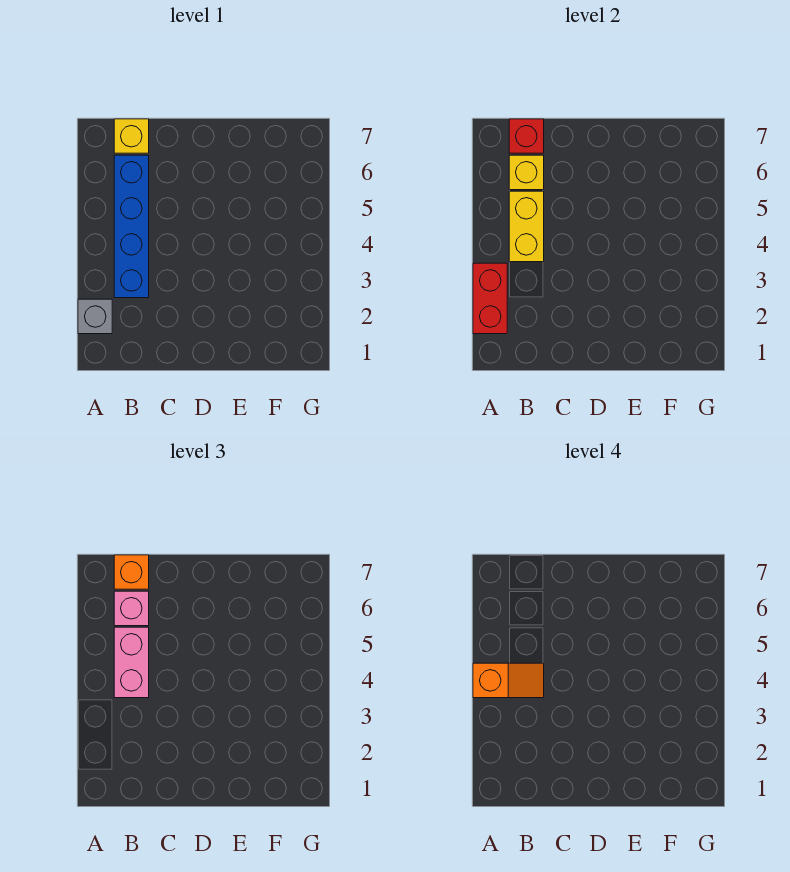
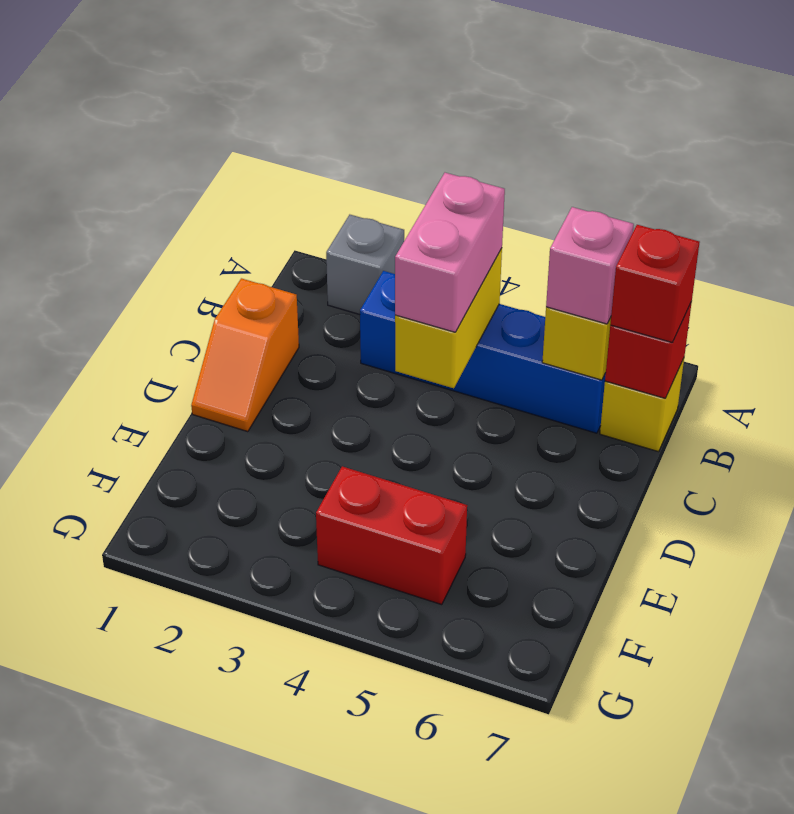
red brick A2:A3 level 2 -> red brick F4:F5 level 1
orange slope A4:B4 level 4 top A -> orange slope C1:D1 level 1 top C
yellow brick B4:B5 level 2 -> yellow brick B4:C4 level 2
pink brick B4:B5 level 3 -> pink brick B4:C4 level 3
orange brick B7 level 3 -> red brick B7 level 3

